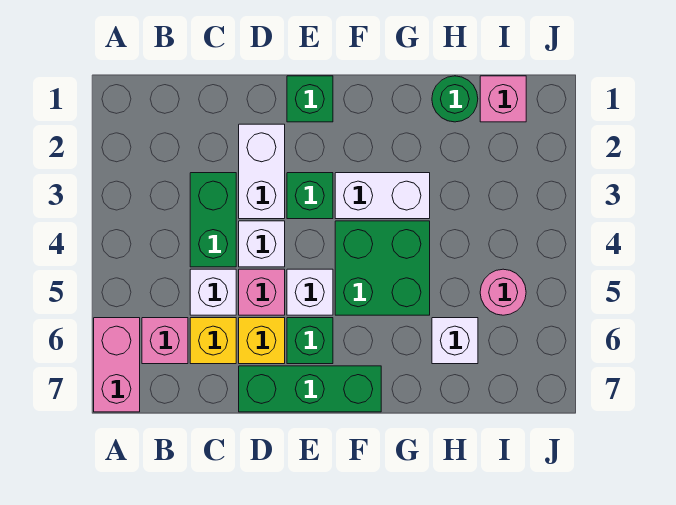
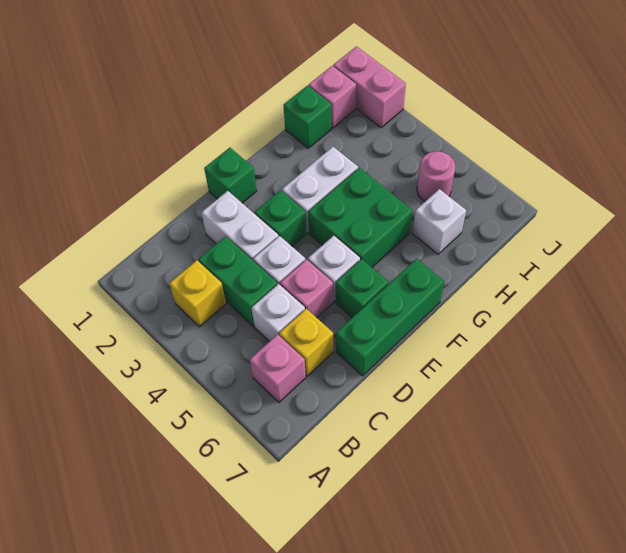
pink brick A6:A7 level 1 -> pink brick J1:J2 level 1
yellow brick D6 level 1 -> yellow brick B3 level 1
green round brick H1 level 1 -> green brick H1 level 1

